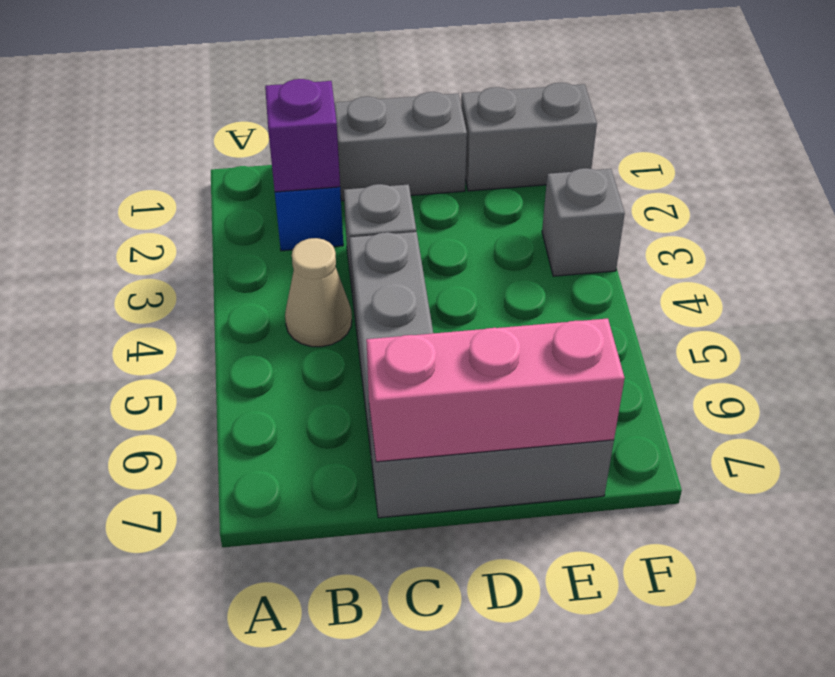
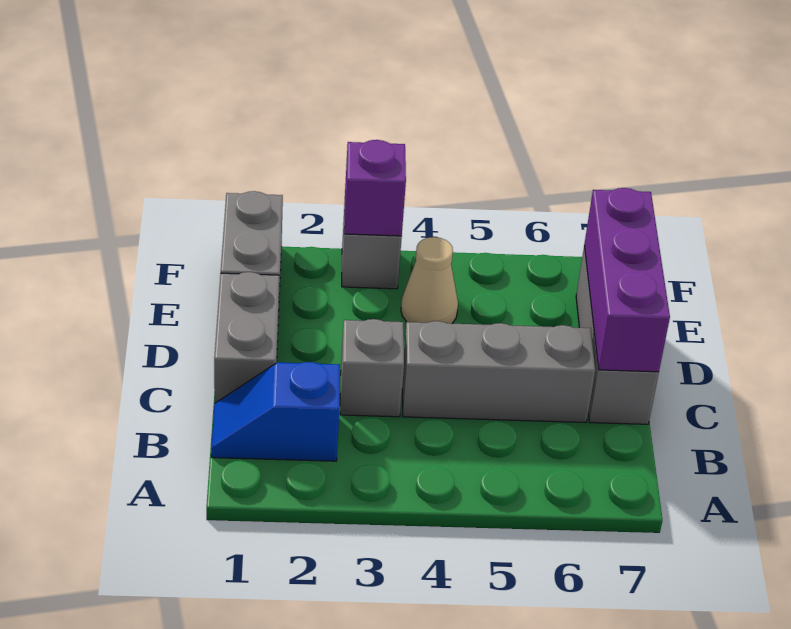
purple brick B2 level 2 -> purple brick F3 level 2
tan cone B4 level 1 -> tan cone E4 level 1
pink brick C7:E7 level 2 -> purple brick C7:E7 level 2

